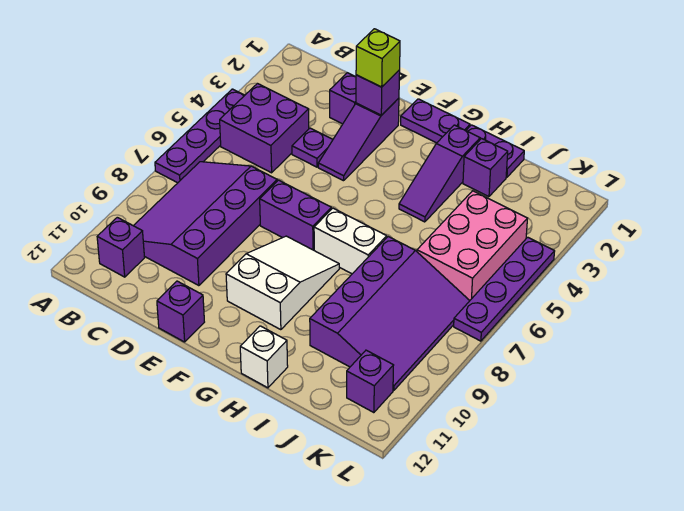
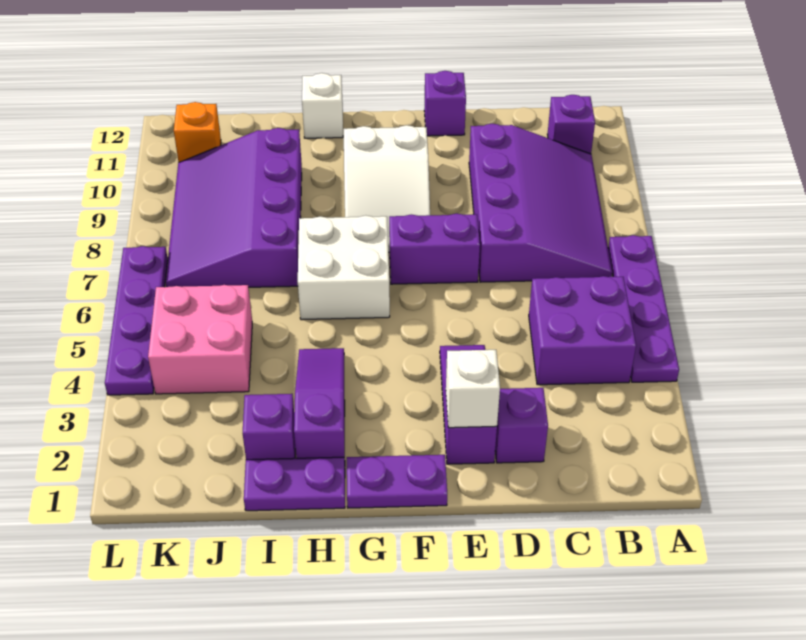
purple plate D4 level 1 -> none
purple brick E2 level 2 -> white brick E2 level 2
lime brick E2 level 3 -> none
white brick G7:H7 level 1 -> white brick G6:H7 level 1
pink brick J4:K6 level 1 -> pink brick J4:K5 level 1
purple brick K11 level 1 -> orange brick K11 level 1

